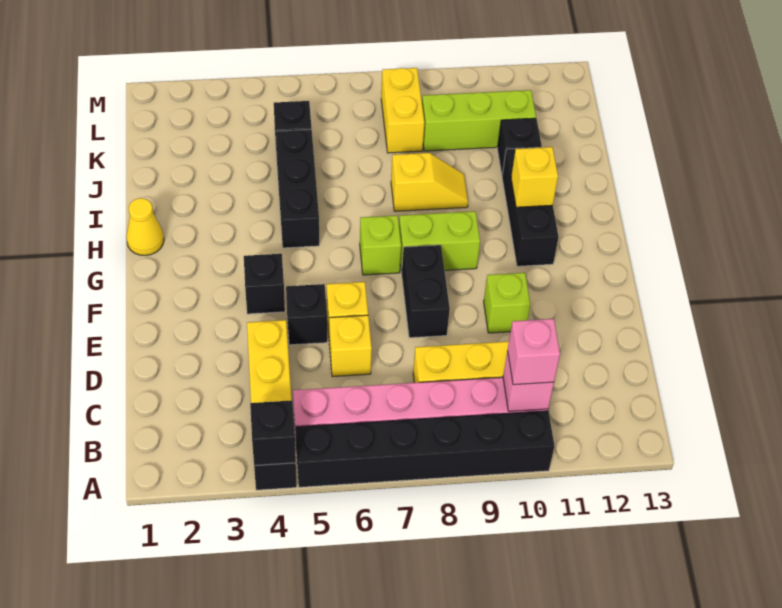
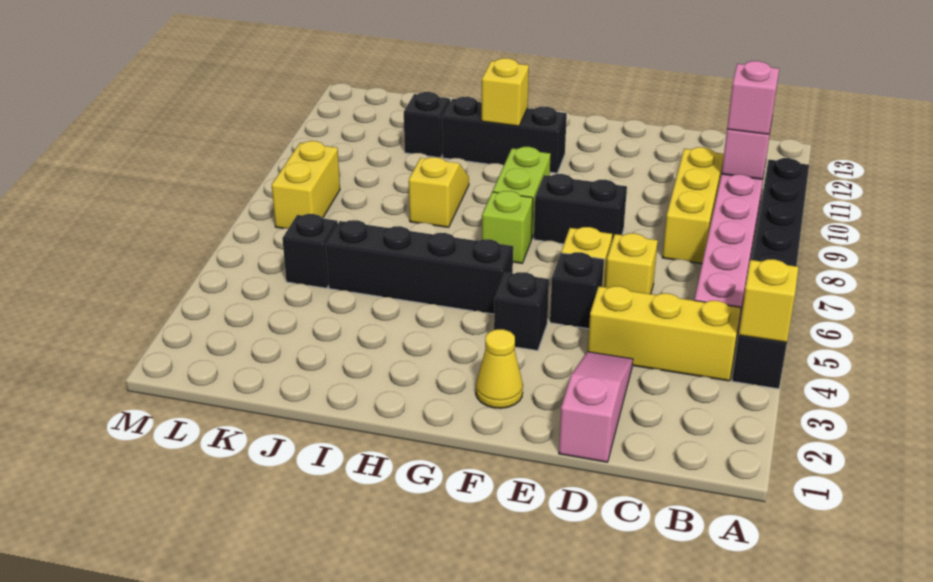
black brick A4 level 2 -> yellow brick A4 level 2
none -> pink slope D1:D3 level 1 top 1
lime brick E10 level 1 -> none
yellow cone H1 level 1 -> yellow cone F2 level 1
black brick H5:J5 level 1 -> black brick G5:J5 level 1
yellow brick K8:L8 level 1 -> yellow brick L7:L8 level 1
lime brick K9:K11 level 1 -> none

